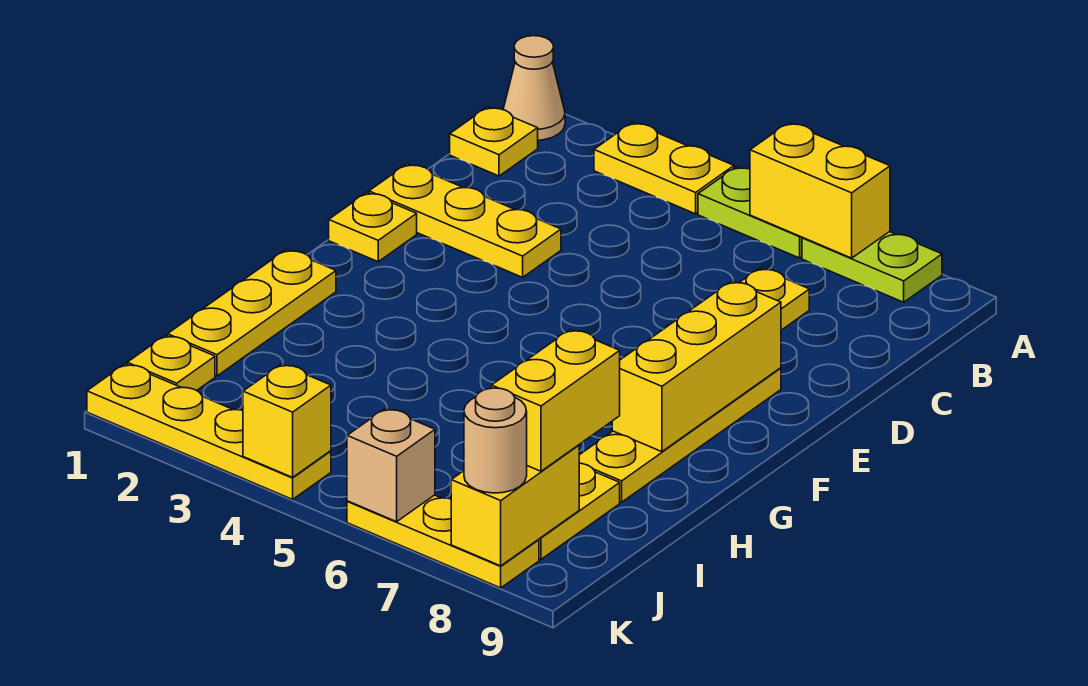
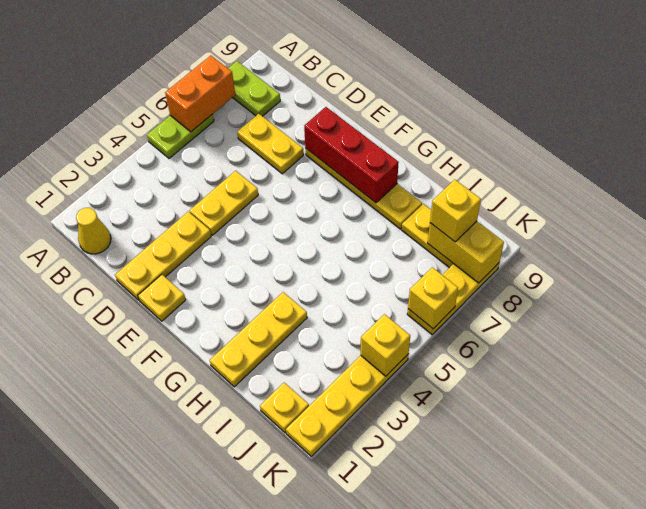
tan cone A1 level 1 -> none
yellow plate A3:A4 level 1 -> yellow plate D4:D5 level 1
yellow brick A6:A7 level 2 -> orange brick A6:A7 level 2
lime plate A7:A8 level 1 -> lime plate A8:B8 level 1
yellow plate B1 level 1 -> yellow cone B1 level 1
yellow brick E8:G8 level 2 -> red brick E8:G8 level 2
yellow plate G1:I1 level 1 -> yellow plate H1:H3 level 1
yellow brick I8:J8 level 3 -> yellow brick J8 level 3
tan brick K6 level 2 -> yellow brick K6 level 2
tan round brick K8 level 3 -> none

